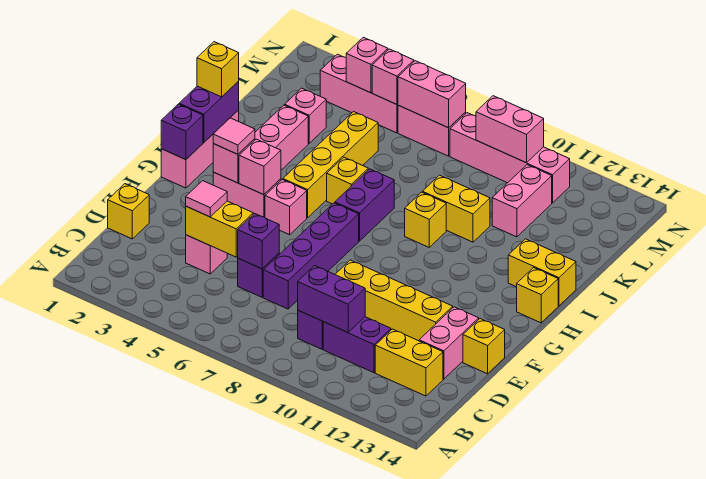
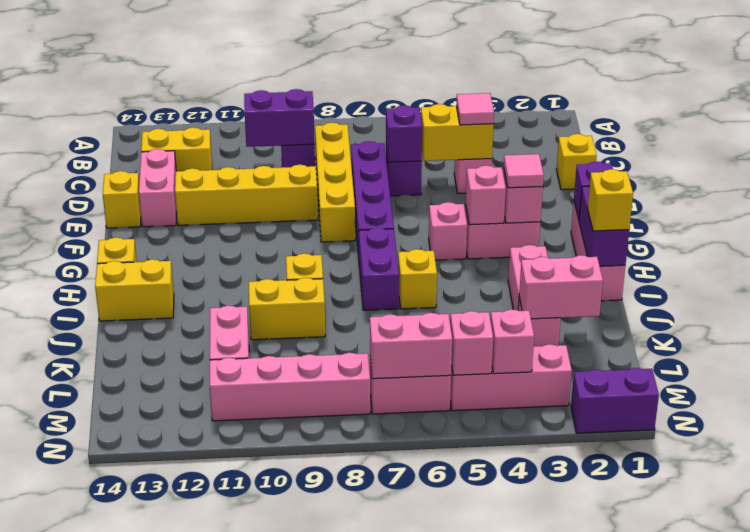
purple brick C10:C11 level 1 -> purple brick N1:N2 level 1
yellow brick H5:K5 level 1 -> yellow brick C8:F8 level 1
pink brick M9:M10 level 2 -> pink brick K2:K3 level 2

